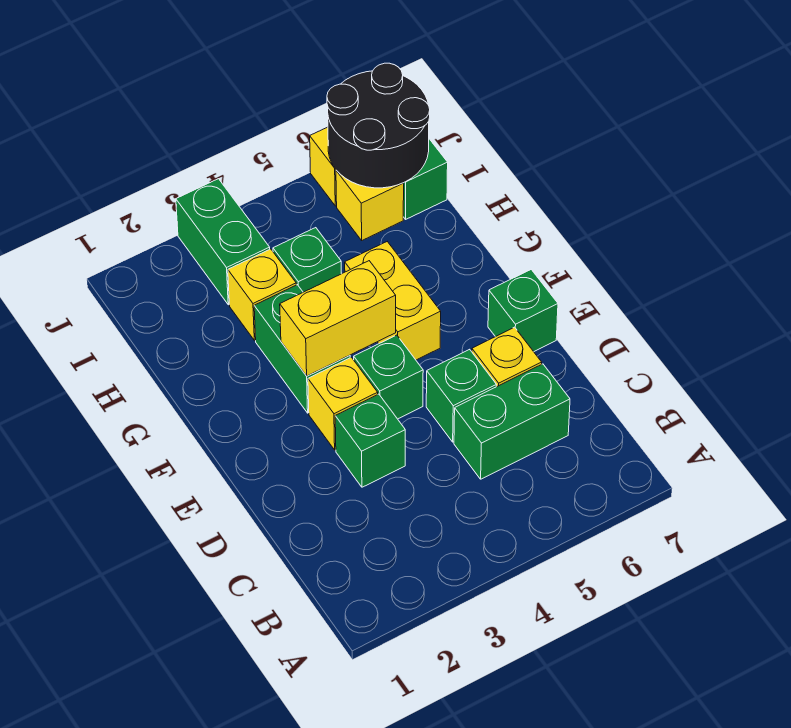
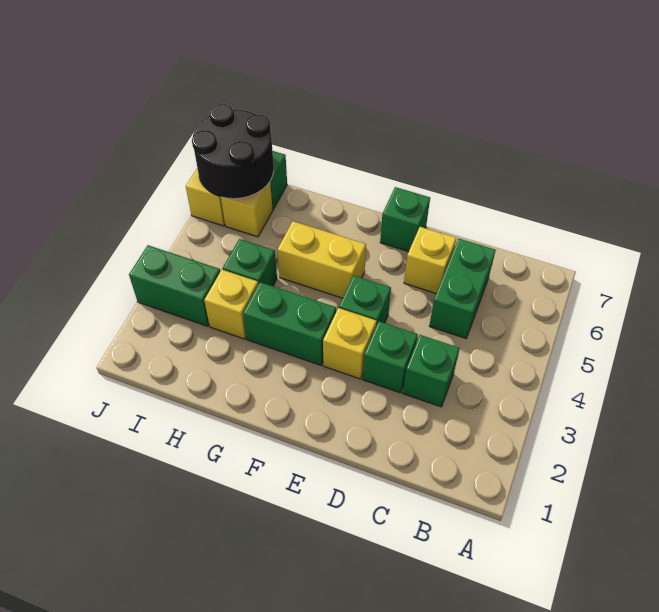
green brick D5 level 1 -> green brick C3 level 1
yellow brick F3:F4 level 2 -> none

